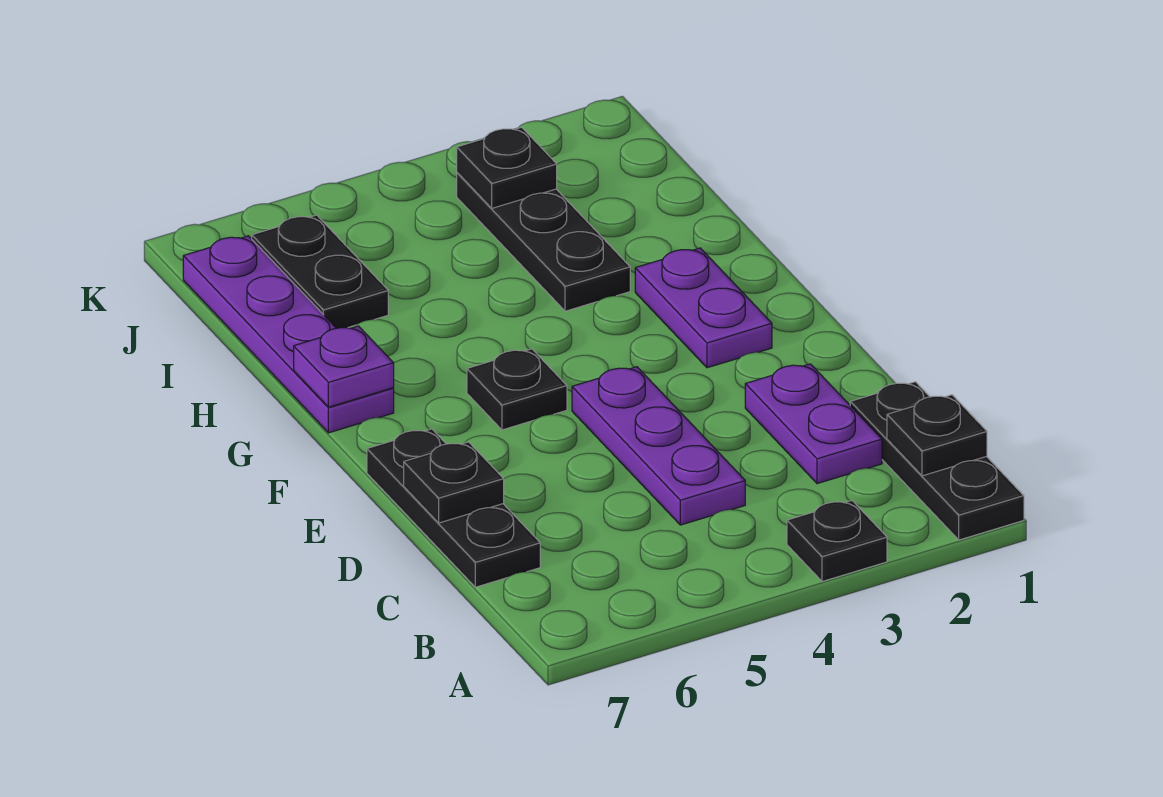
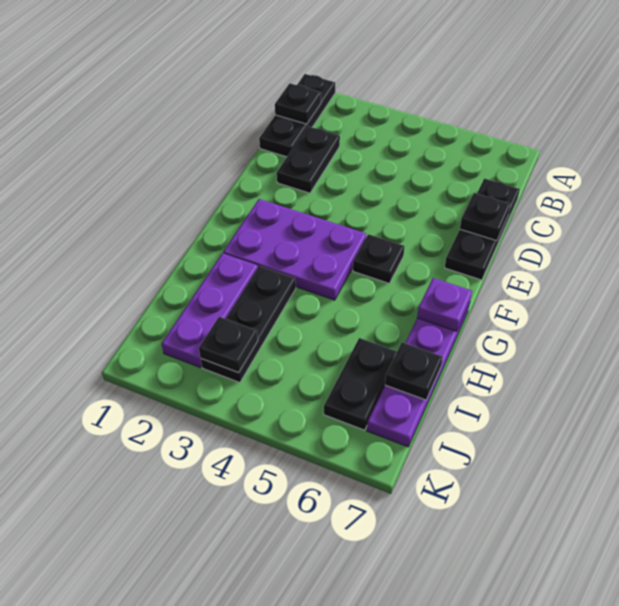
black plate A3 level 1 -> black plate I7 level 2
purple plate C2:D2 level 1 -> black plate C2:D2 level 1
purple plate C4:E4 level 1 -> purple plate H2:J2 level 1
purple plate F2:G2 level 1 -> purple plate F2:G4 level 1

